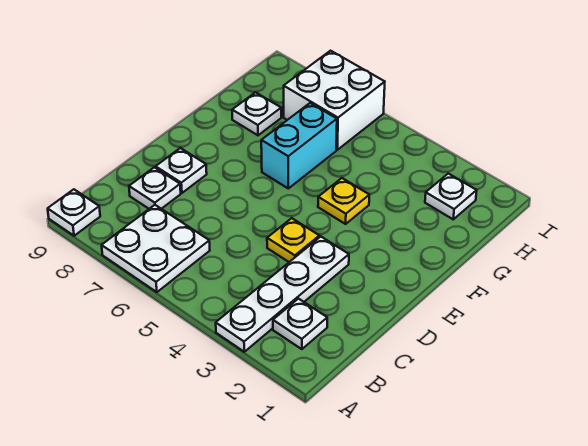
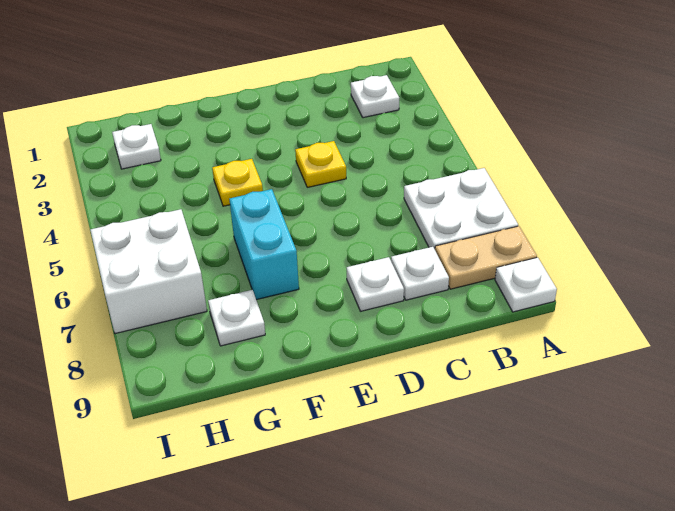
white plate A3:D3 level 1 -> none
none -> tan plate A8:B8 level 1
cyan brick F6:G6 level 1 -> cyan brick F6:F7 level 1

